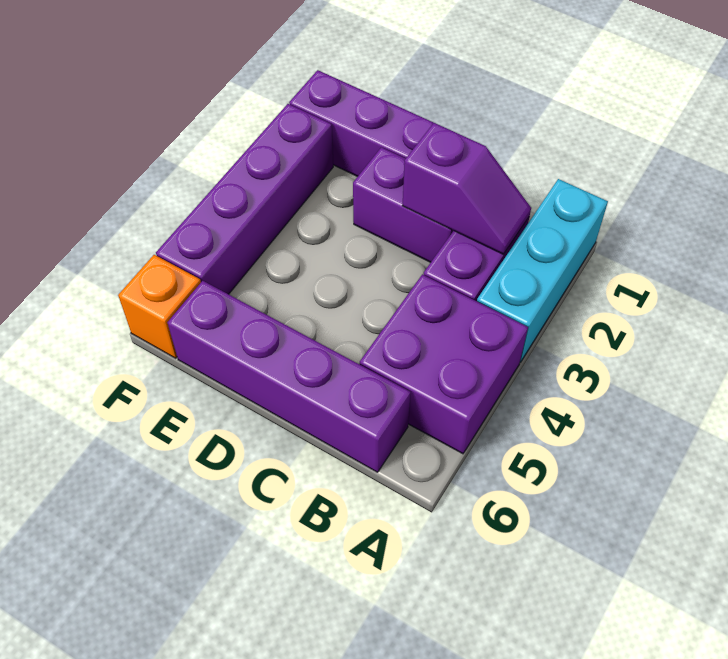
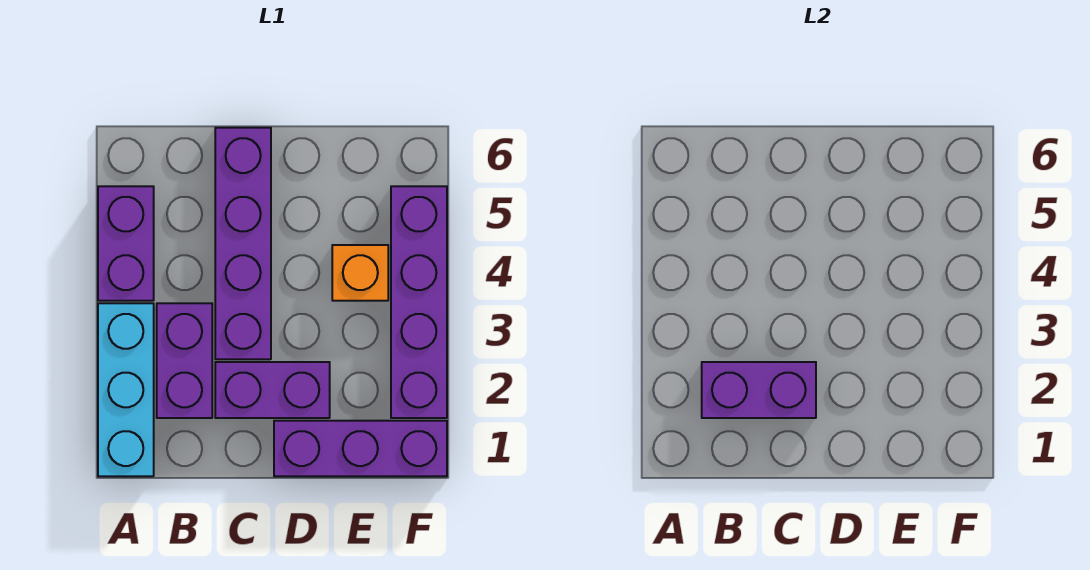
purple brick A4:B5 level 1 -> purple brick A4:A5 level 1
purple slope B2:C2 level 2 top C -> purple brick B2:C2 level 2
purple brick B6:E6 level 1 -> purple brick C3:C6 level 1
orange brick F6 level 1 -> orange brick E4 level 1

